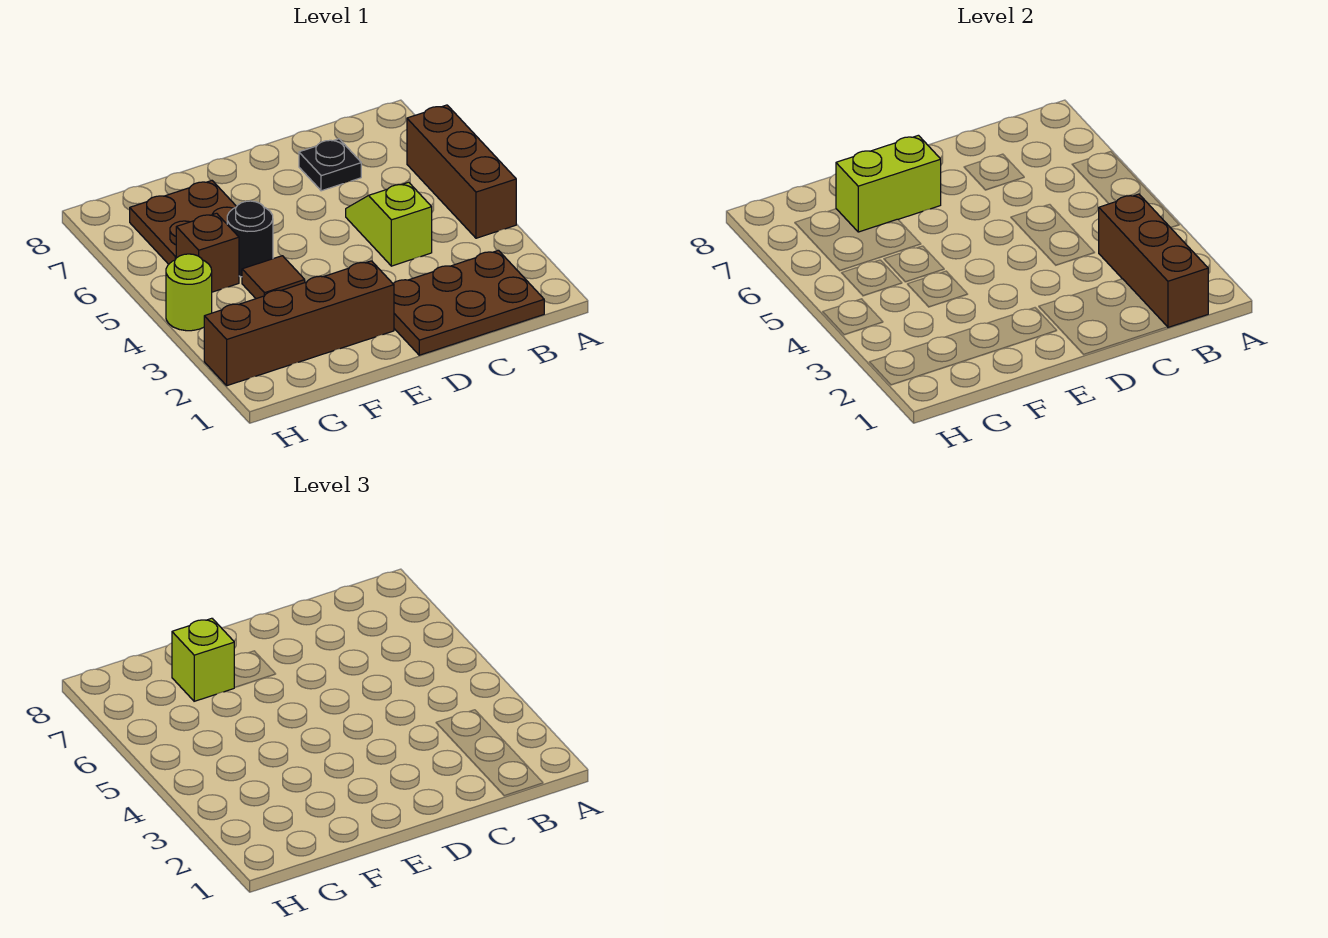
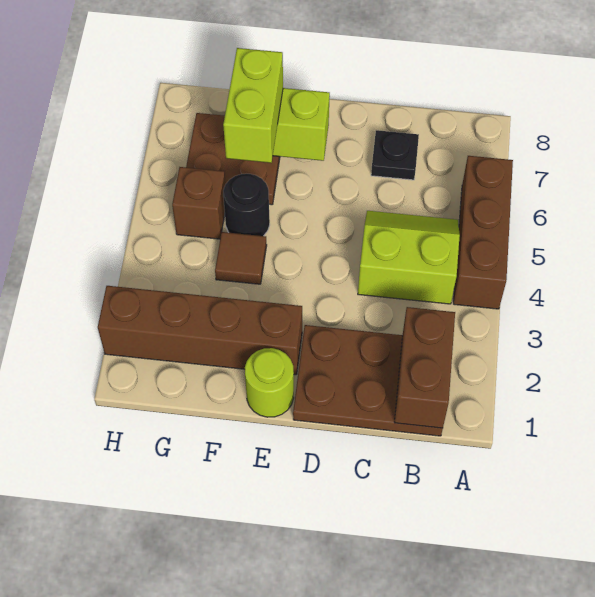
brown brick B1:B3 level 2 -> brown brick B1:B2 level 2
lime slope C4:C5 level 1 top 4 -> lime slope B4:C5 level 1 top 4
lime brick F7 level 3 -> lime brick F6:F7 level 3
lime round brick H4 level 1 -> lime round brick E1 level 1

